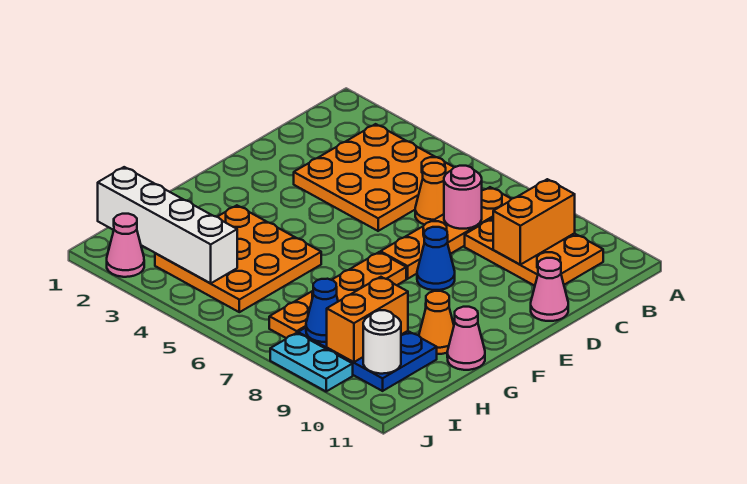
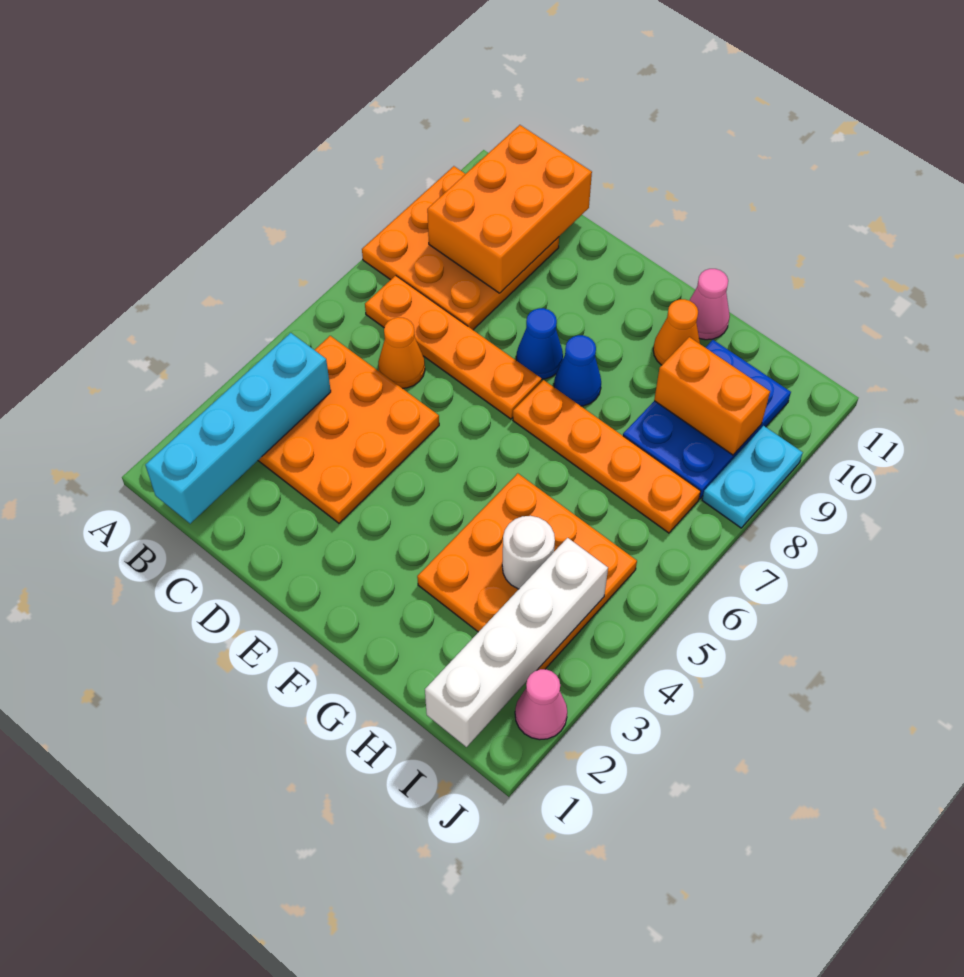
none -> cyan brick B1:B4 level 2
orange plate B8:C10 level 1 -> orange plate A8:C10 level 1
orange brick B9:C9 level 2 -> orange brick B9:C11 level 2
pink round brick C7 level 2 -> none
pink cone D11 level 1 -> none
blue cone I8 level 2 -> blue cone F8 level 1
white round brick I10 level 2 -> white round brick H4 level 2

